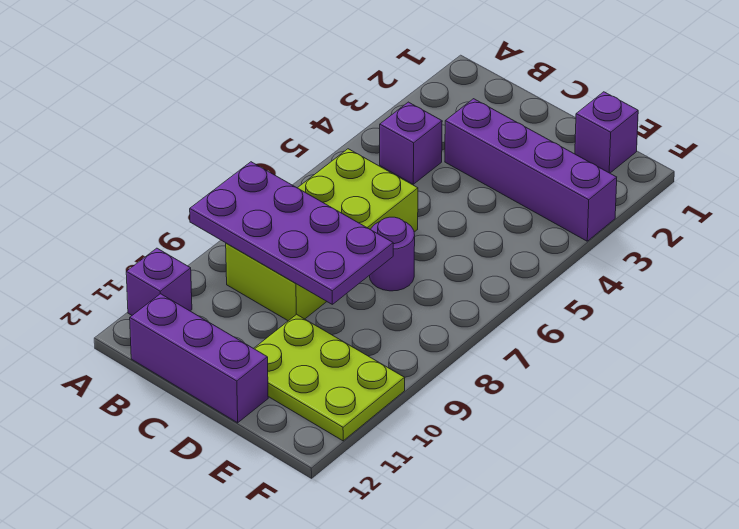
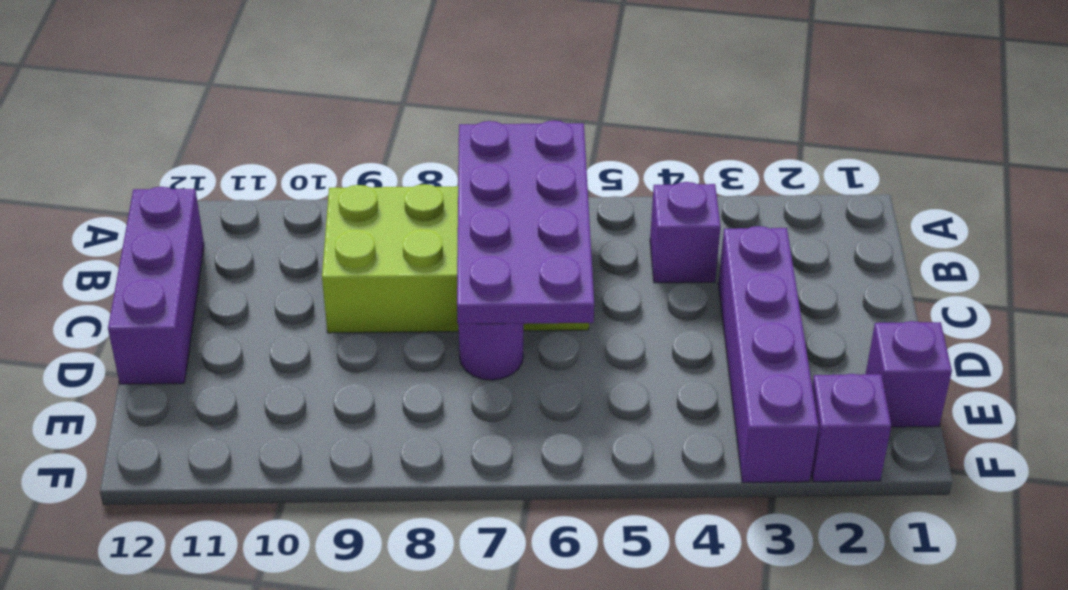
purple plate A8:D9 level 2 -> purple plate A6:D7 level 2
purple brick A11 level 1 -> purple brick F2 level 1
lime plate D10:F11 level 1 -> none

